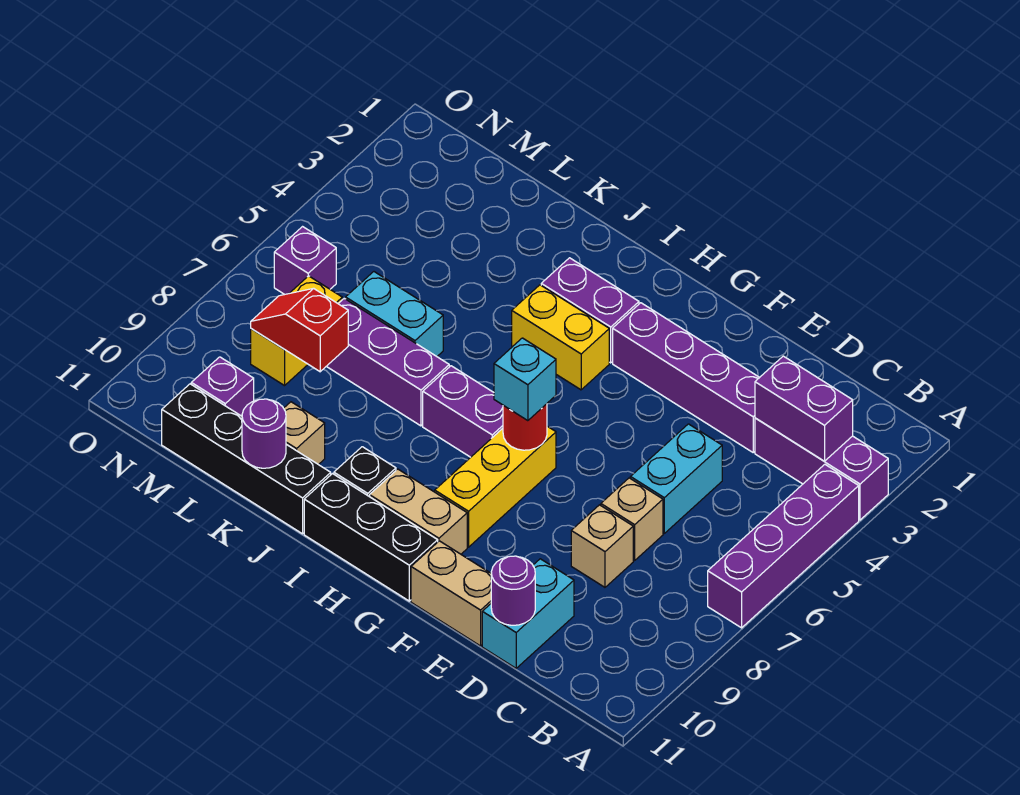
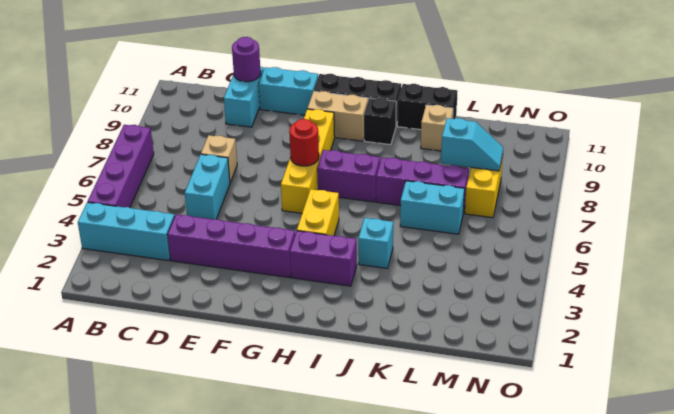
purple brick A3:C3 level 1 -> cyan brick A3:C3 level 1
purple brick B3:C3 level 2 -> none
tan brick D8 level 1 -> none
tan brick E11:F11 level 1 -> cyan brick E11:F11 level 1
yellow brick G7:G9 level 1 -> yellow brick G6:G9 level 1
cyan brick G7 level 3 -> cyan brick J4 level 1
yellow brick H4:I4 level 1 -> yellow brick H4:H5 level 1
black brick J11:M11 level 1 -> black brick J11:K11 level 1
purple round brick K11 level 2 -> none
red slope L8:M8 level 2 top L -> cyan slope L8:M8 level 2 top L
purple brick M10 level 1 -> none
purple brick N6 level 1 -> none

